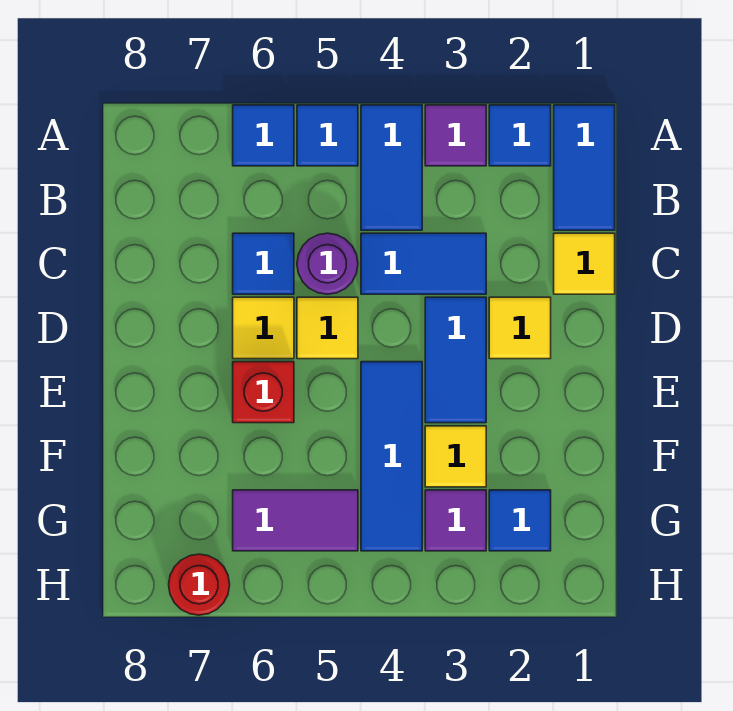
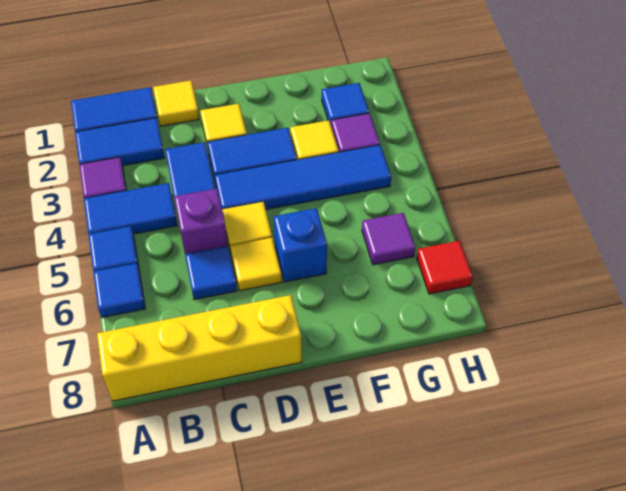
blue tile A2 level 1 -> blue tile A2:B2 level 1
none -> yellow brick A8:D8 level 1
purple round brick C5 level 1 -> purple brick C5 level 1
blue tile E4:G4 level 1 -> blue tile D4:G4 level 1
red brick E6 level 1 -> blue brick E6 level 1
purple tile G5:G6 level 1 -> purple tile G6 level 1
red round brick H7 level 1 -> red tile H7 level 1

